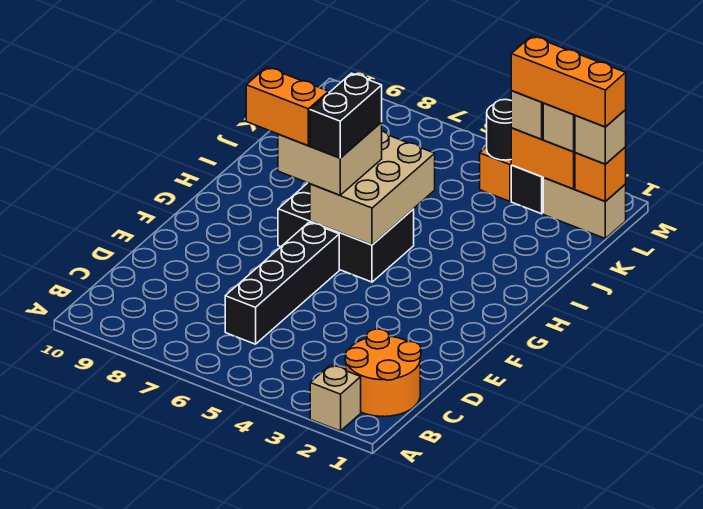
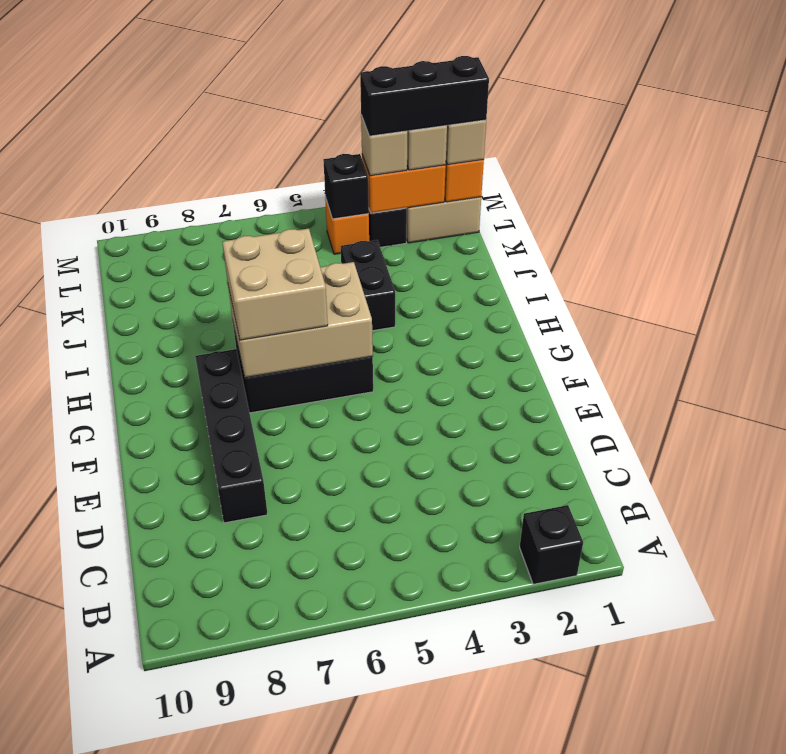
tan brick A2 level 1 -> black brick A2 level 1
orange round brick B1:C2 level 1 -> none
black brick C6:F6 level 1 -> black brick D8:G8 level 1
tan brick G5:I6 level 2 -> tan brick G5:H7 level 2
black brick G6:H6 level 4 -> black brick I4:J4 level 1
orange brick G7:G8 level 4 -> none
orange brick L1:L3 level 4 -> black brick L1:L3 level 4
black round brick L4 level 2 -> black brick L4 level 2

